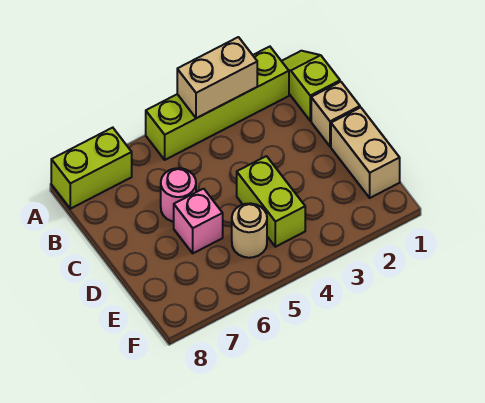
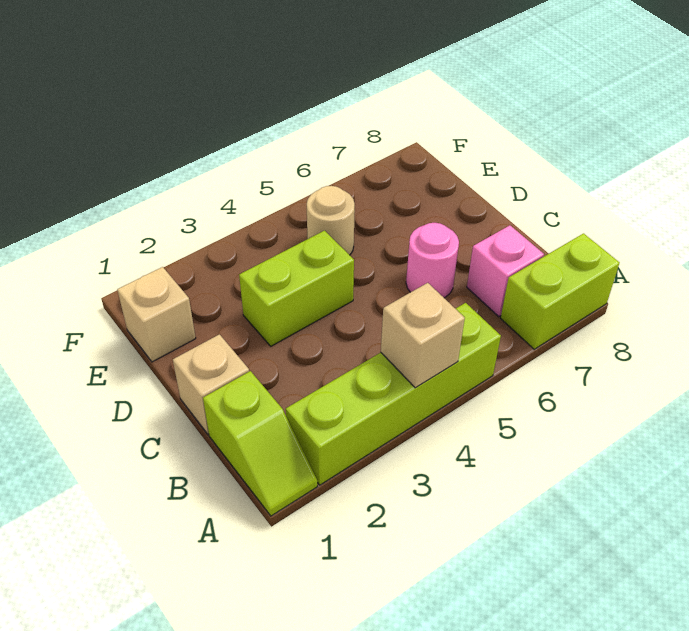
tan brick A3:A4 level 2 -> tan brick A4 level 2
tan brick D1:E1 level 1 -> tan brick E1 level 1
lime brick D4:E4 level 1 -> lime brick D3:D4 level 1
pink brick D6 level 1 -> pink brick B7 level 1

